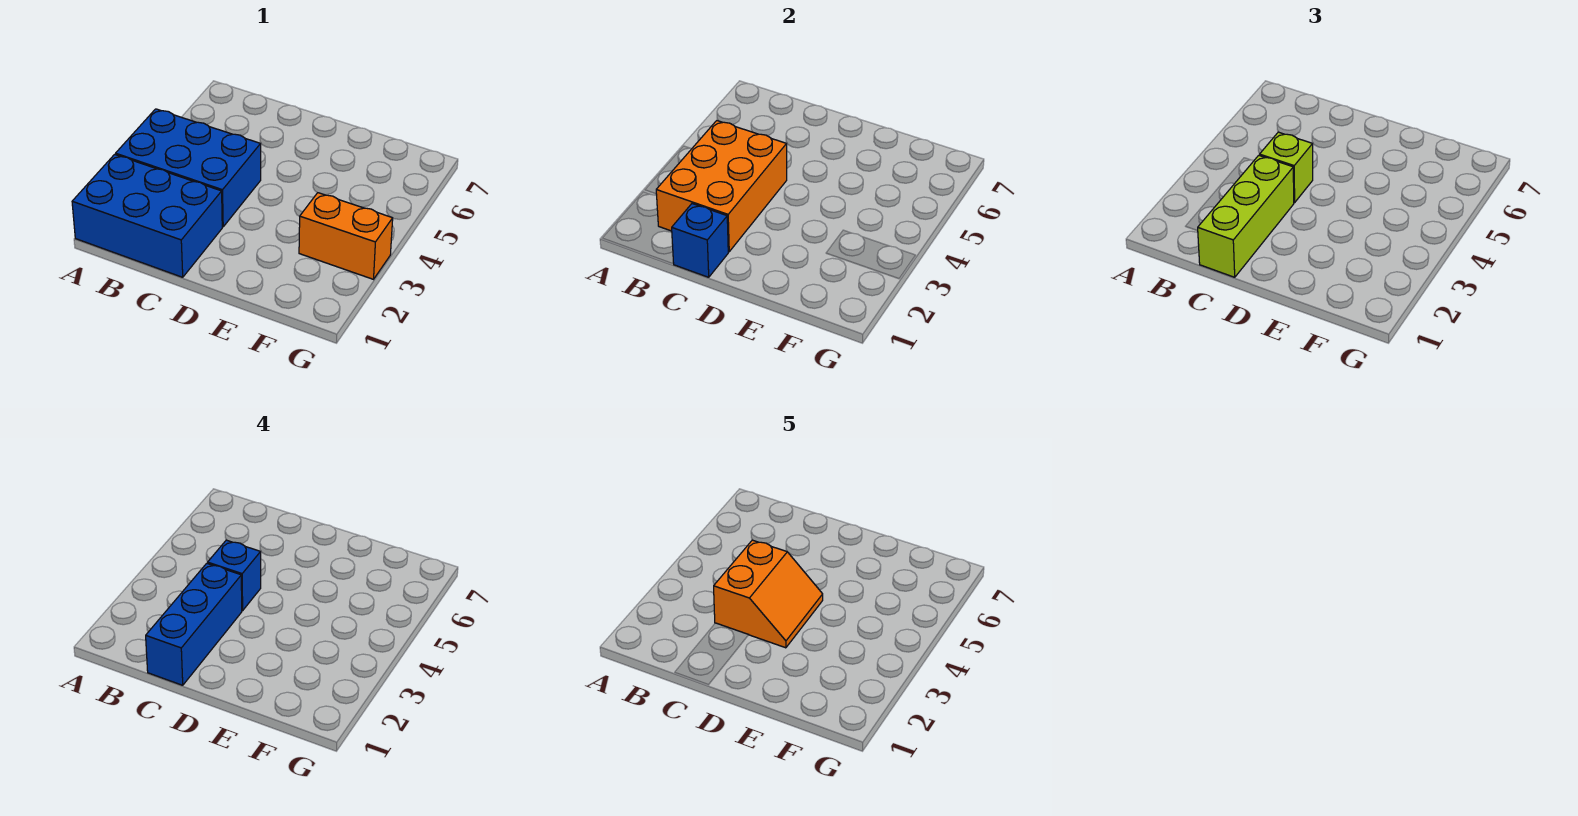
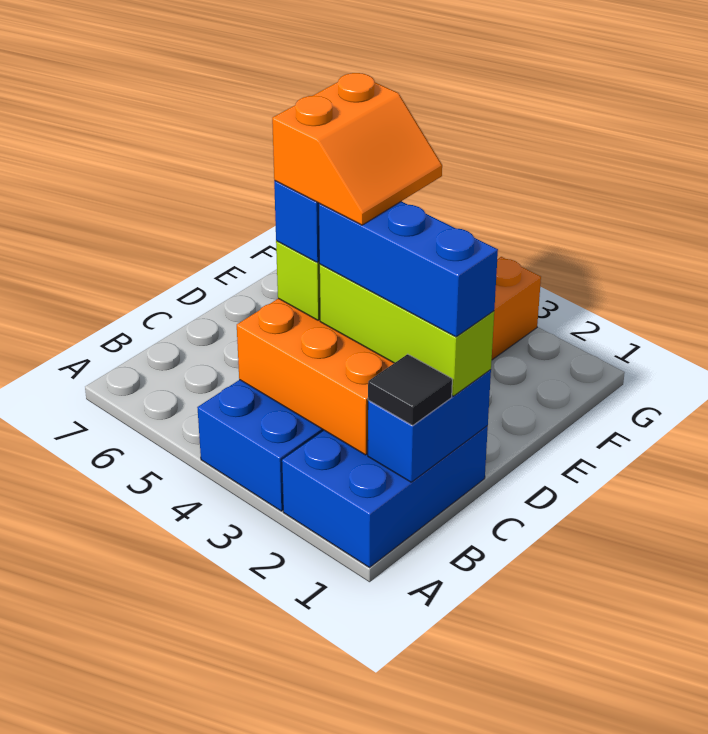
none -> black tile B1 level 3
blue brick C1 level 2 -> blue brick B1:C1 level 2
orange slope C3:D4 level 5 top C -> orange slope C3:D4 level 5 top 4

